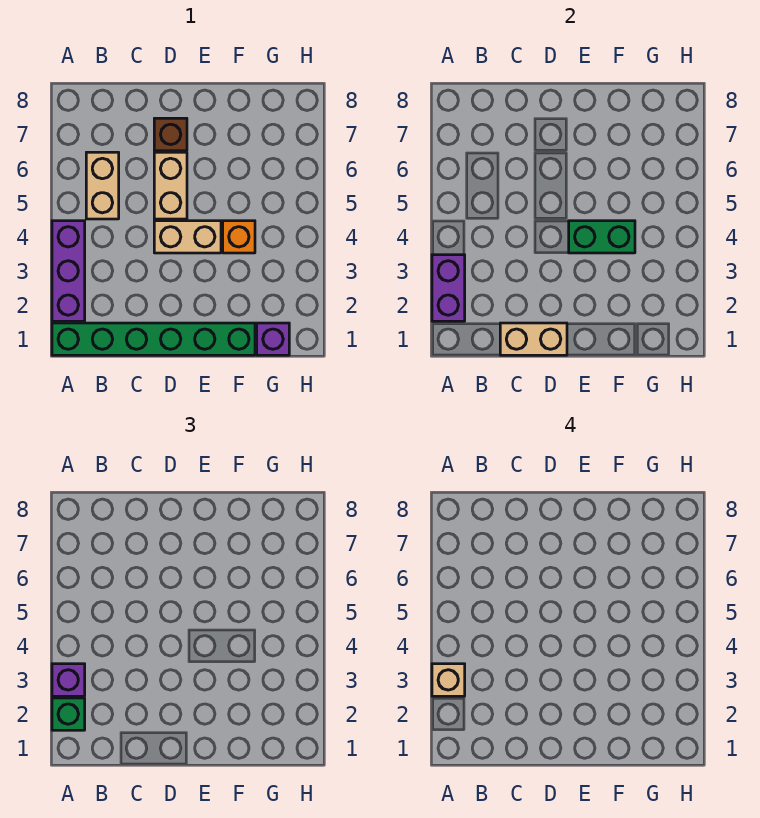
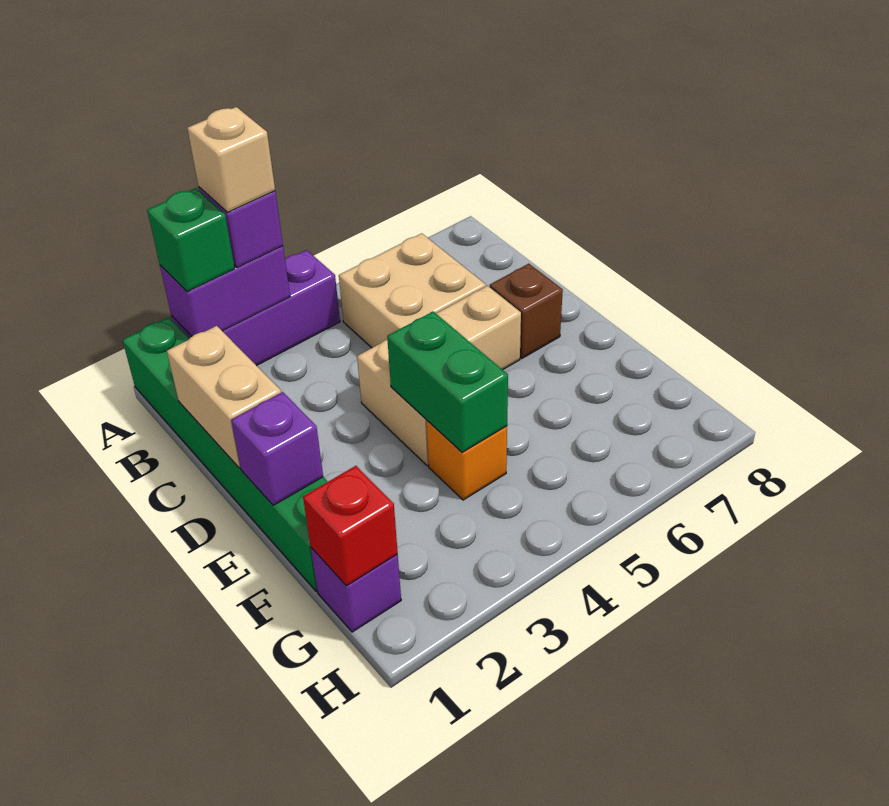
tan brick B5:B6 level 1 -> tan brick B5:C6 level 1
none -> purple brick E1 level 2
none -> red brick G1 level 2

